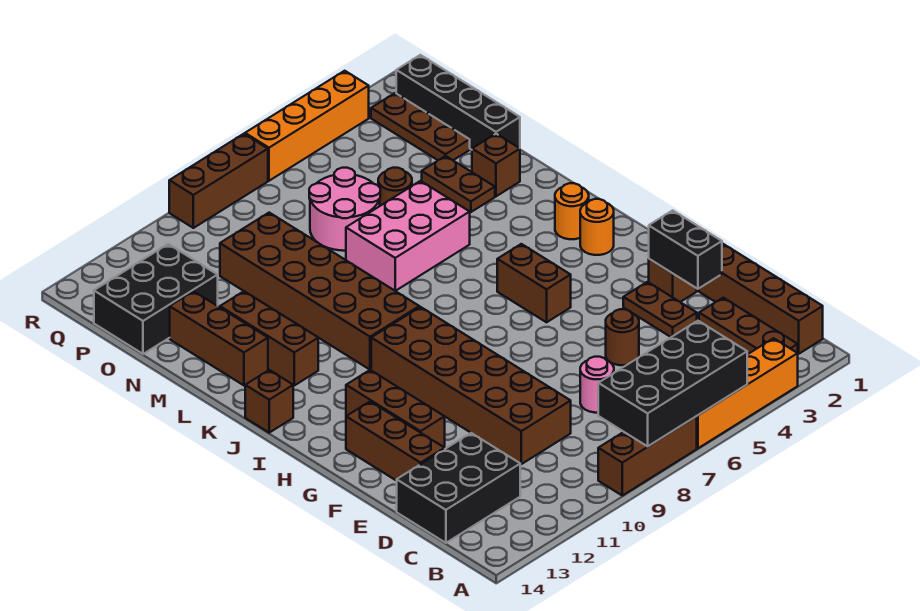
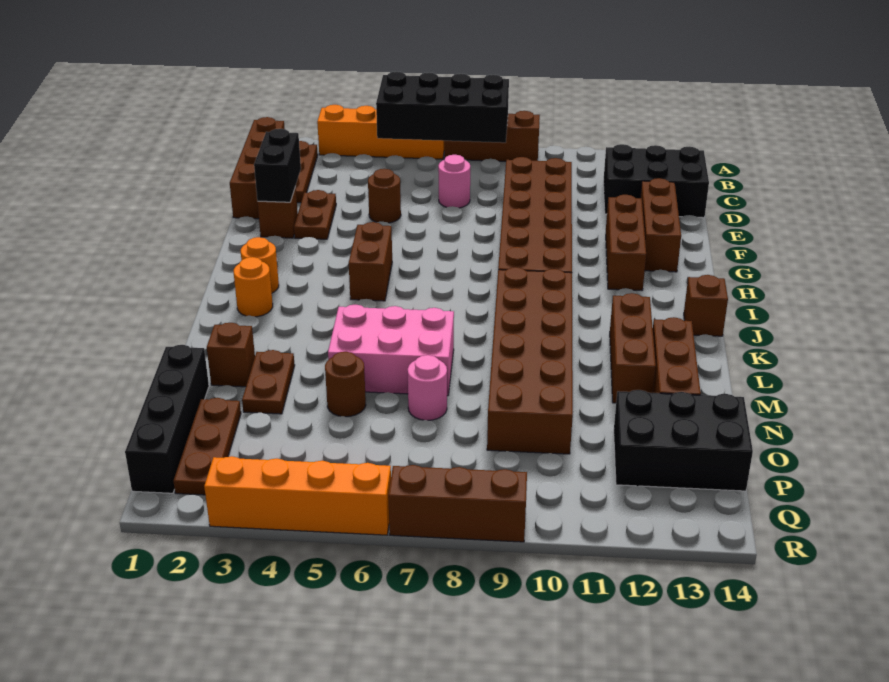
pink round brick N6:O7 level 1 -> pink round brick N7 level 1

